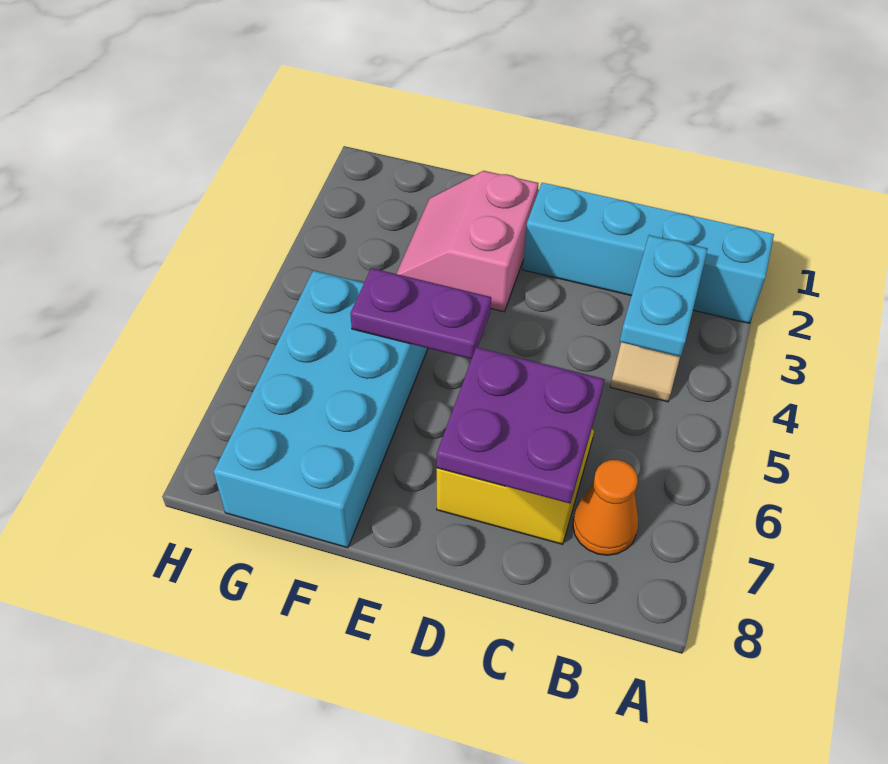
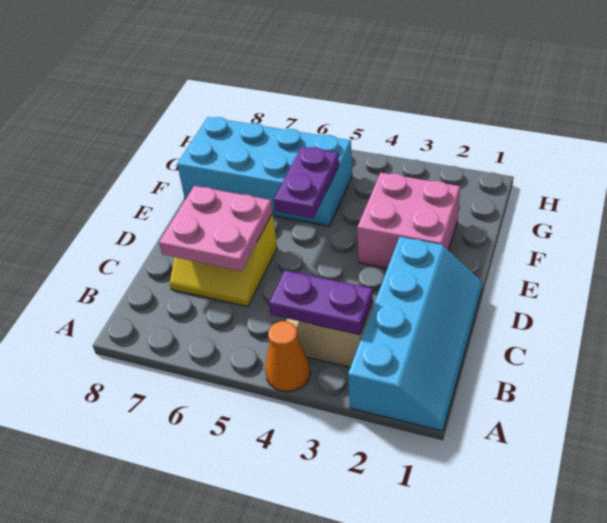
cyan plate B3:B4 level 2 -> purple plate B3:B4 level 2
orange cone B7 level 1 -> orange cone A4 level 1
purple plate C6:D7 level 2 -> pink plate C6:D7 level 2
pink slope E2:F3 level 1 top E -> pink brick E2:F3 level 1

